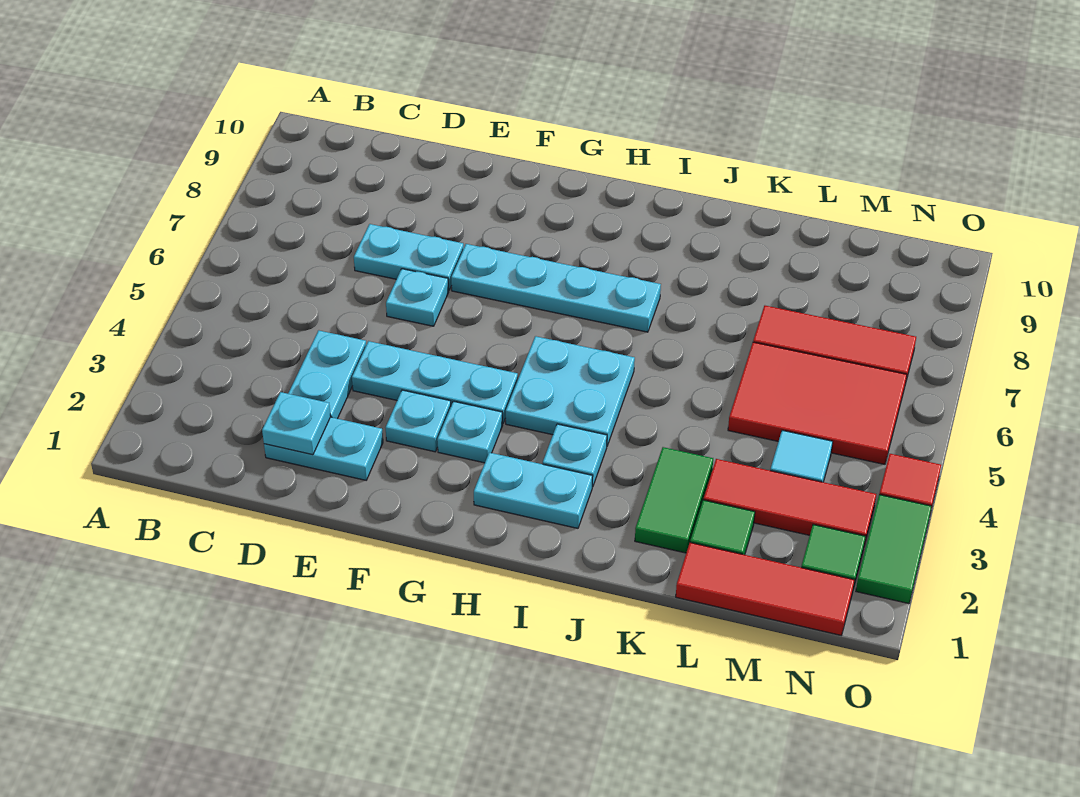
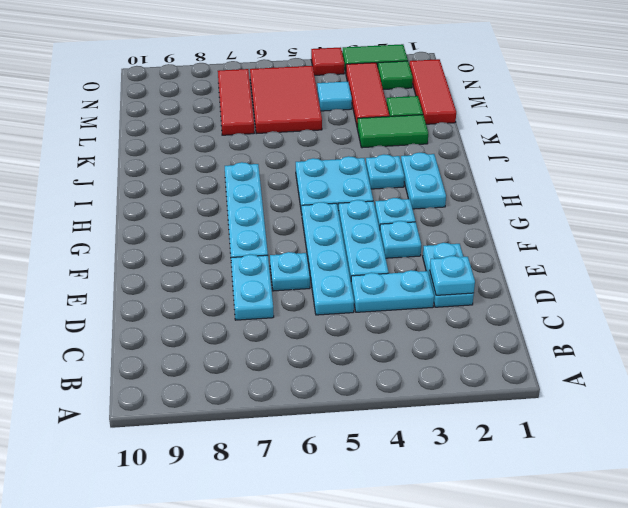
none -> cyan plate D5:G5 level 1

